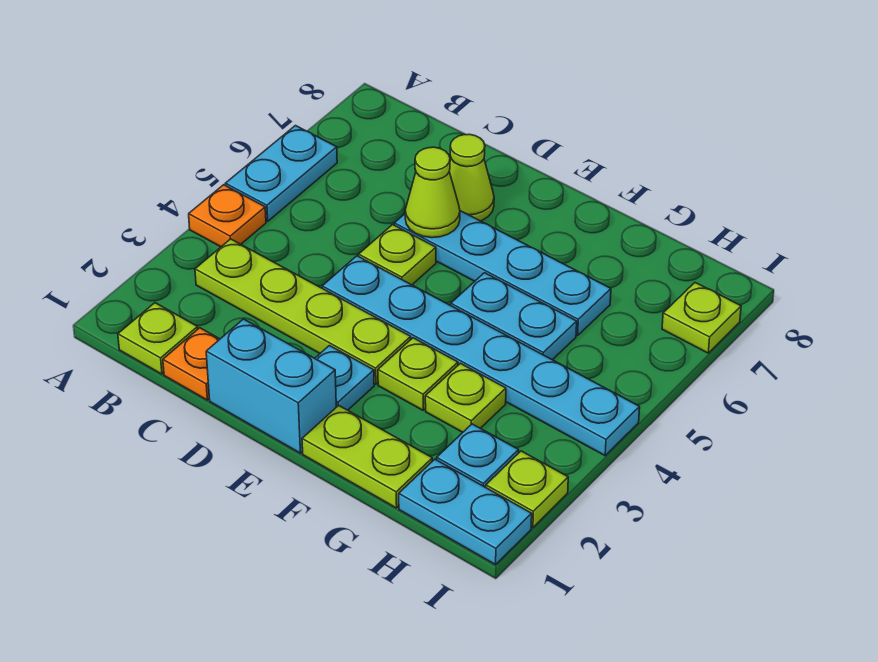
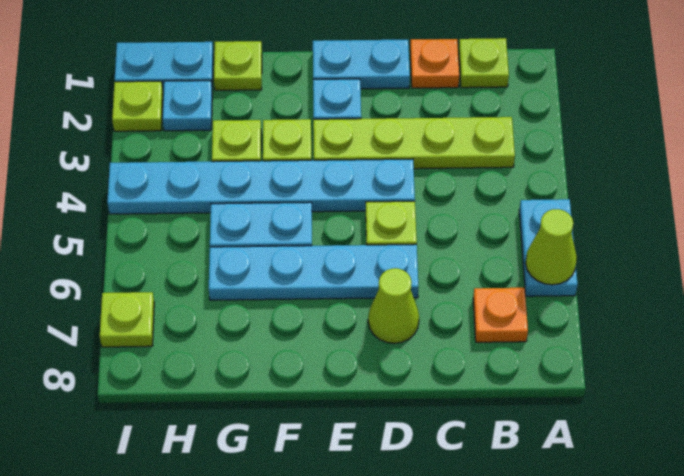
orange plate A4 level 1 -> orange plate B7 level 1
cyan brick D1:E1 level 1 -> cyan plate D1:E1 level 1
lime cone D6 level 2 -> lime cone A6 level 2
lime plate F1:G1 level 1 -> lime plate G1 level 1

